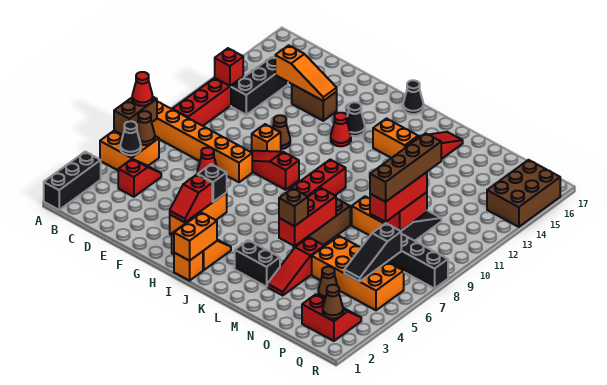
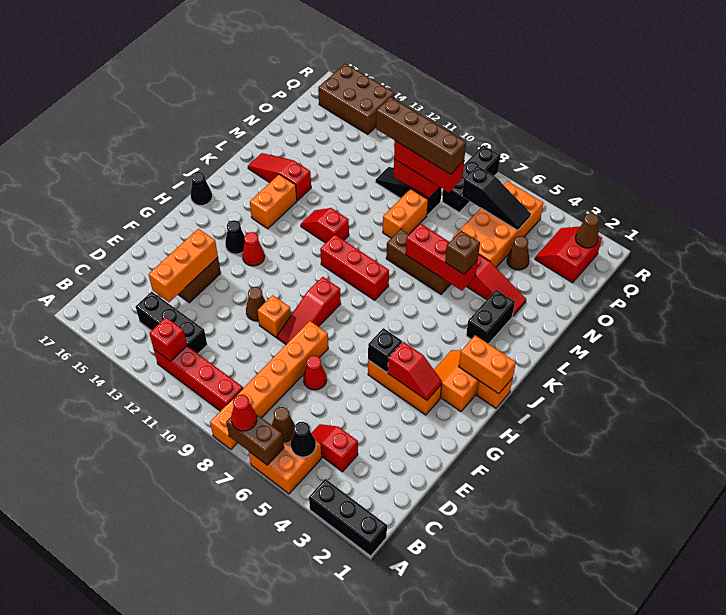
orange slope D14:F14 level 2 top D -> orange brick D14:F14 level 2
none -> red slope K11:K12 level 1 top 11

